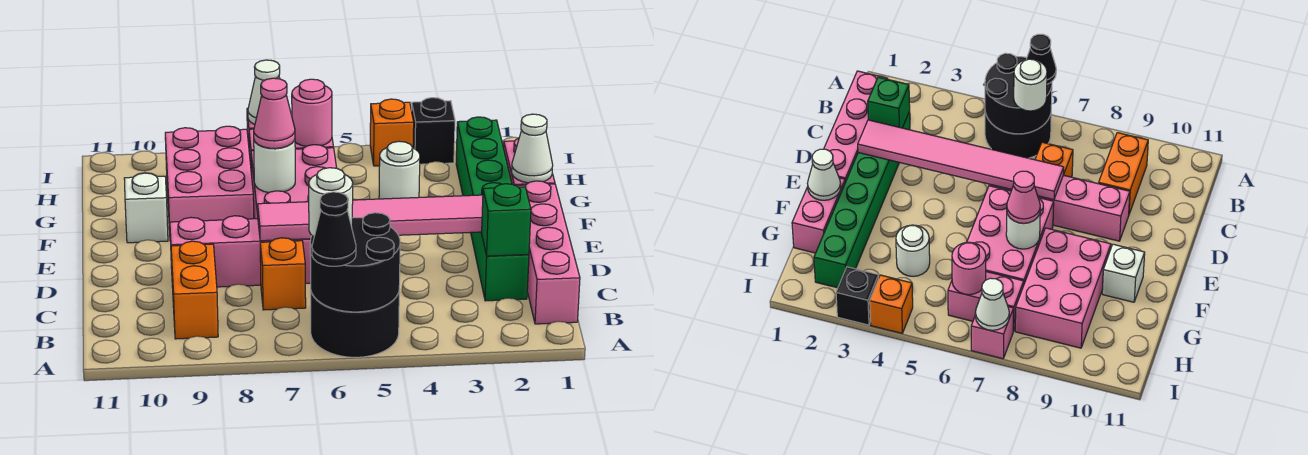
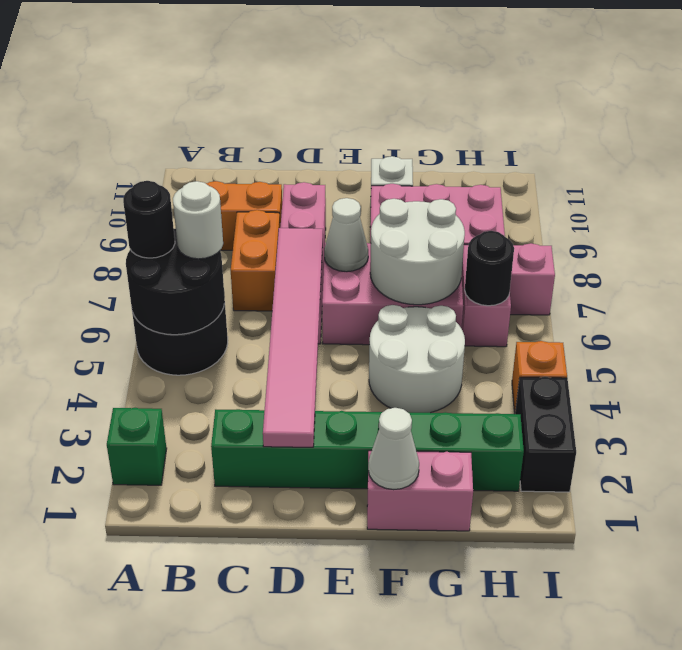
black cone A6 level 3 -> black round brick A6 level 3
pink brick B1:E1 level 1 -> none
green brick C2 level 2 -> green brick A2 level 1
orange brick C7 level 1 -> orange brick C7:C8 level 1
white round brick F7 level 2 -> white round brick F6:G7 level 2
pink cone F7 level 3 -> none
white round brick G4 level 1 -> white round brick F4:G5 level 1
pink round brick H6 level 2 -> black round brick H6 level 2
black brick I3 level 1 -> black brick I2:I3 level 1
white cone I7 level 2 -> white cone E7 level 2

